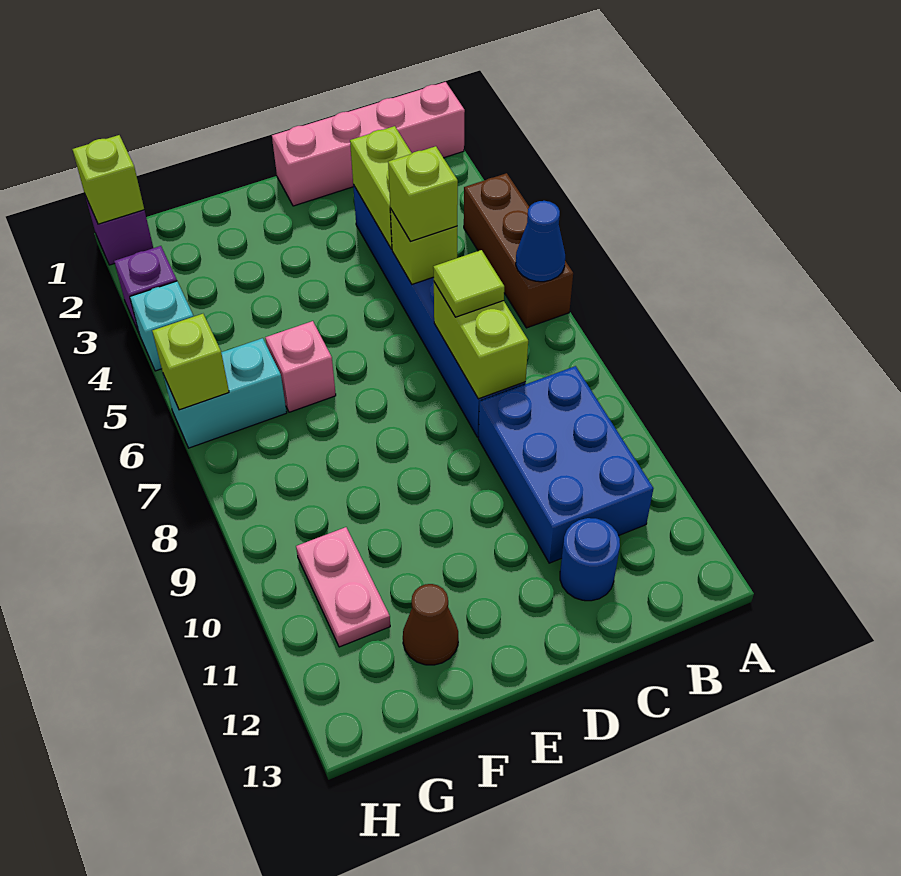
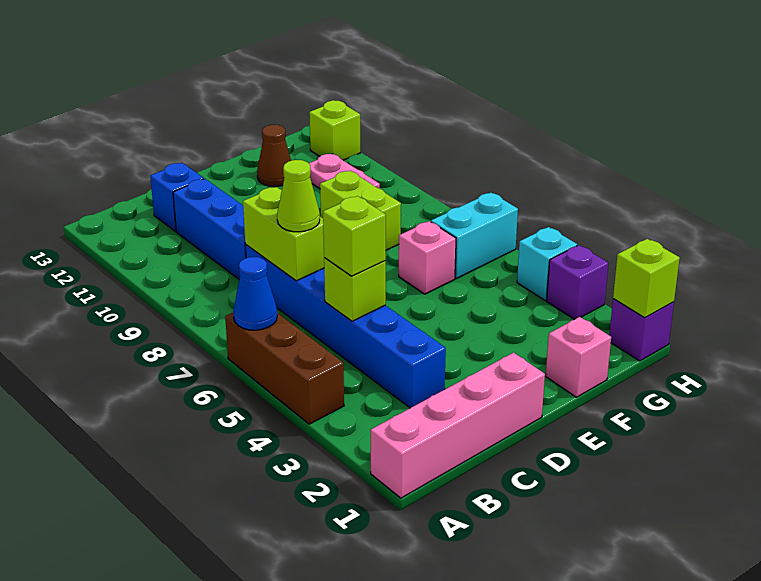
blue brick B9:C11 level 1 -> blue brick C9:C11 level 1
lime brick C3:C4 level 2 -> lime brick F8:F9 level 1
lime tile C7 level 3 -> lime cone C7 level 3
blue round brick C12 level 1 -> blue brick C12 level 1
none -> pink brick F1 level 1
lime brick H6 level 2 -> lime brick H12 level 1

